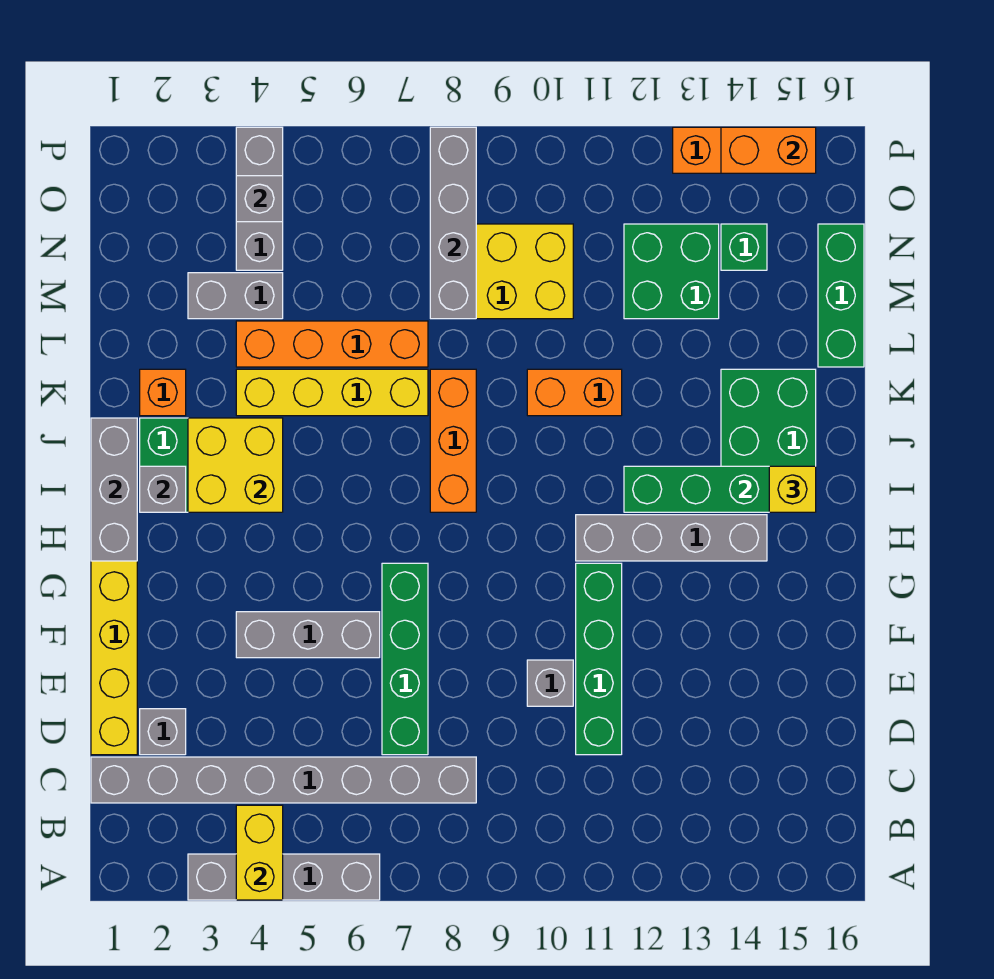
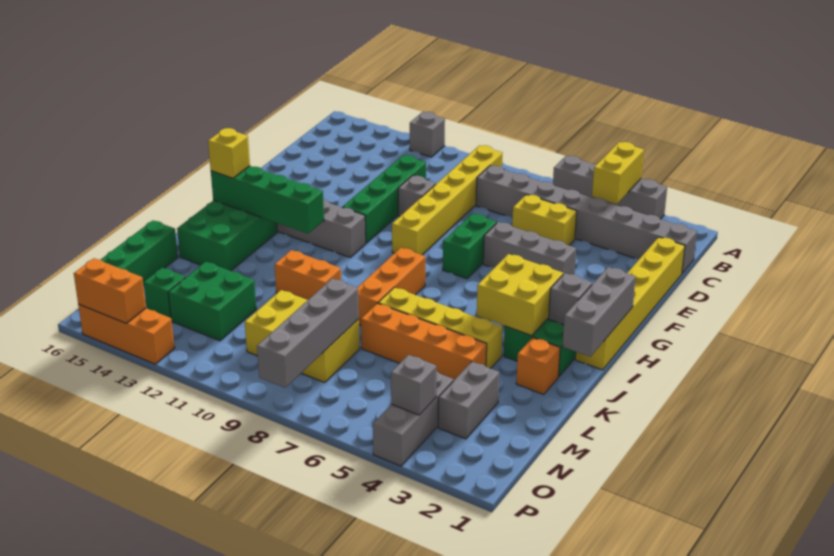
none -> yellow brick B9:G9 level 1
grey brick D2 level 1 -> grey brick A12 level 1
none -> yellow brick D5:D6 level 1
green brick D7:G7 level 1 -> green brick F7:G7 level 1
grey brick M3:M4 level 1 -> grey brick M3:N3 level 1

